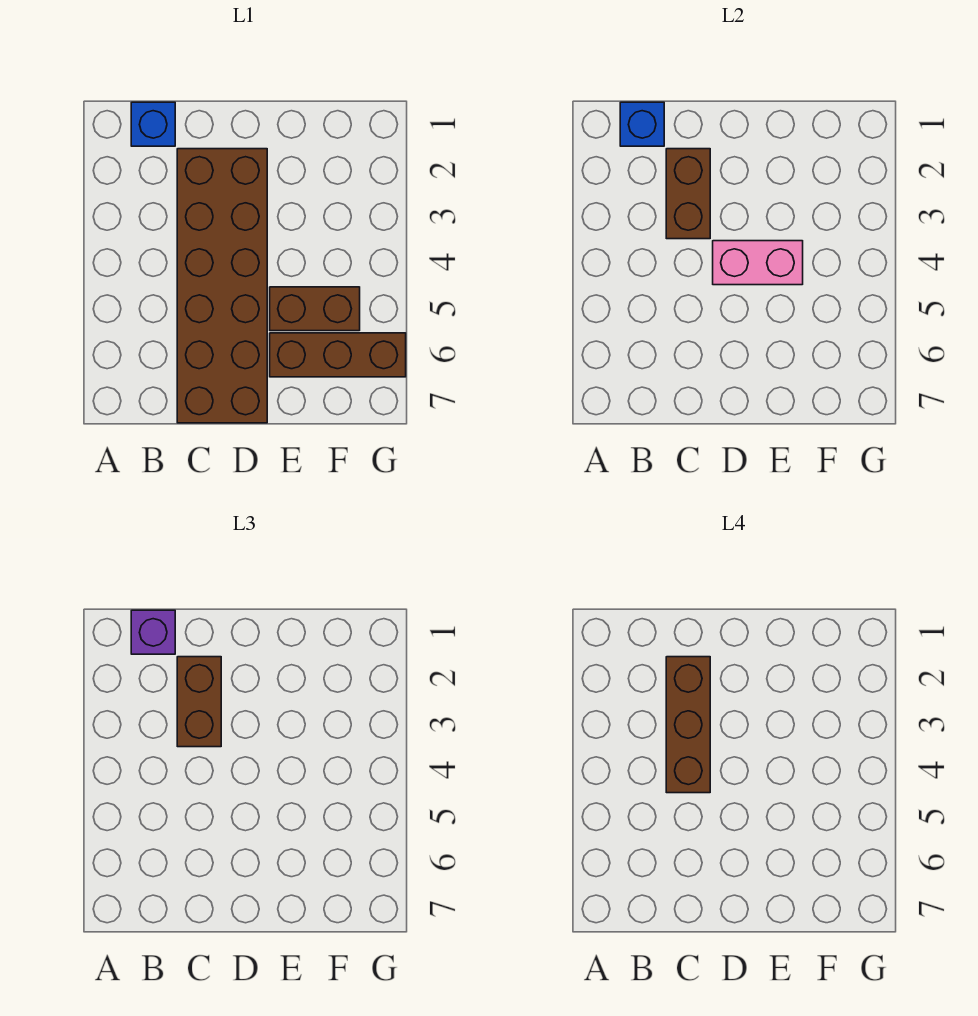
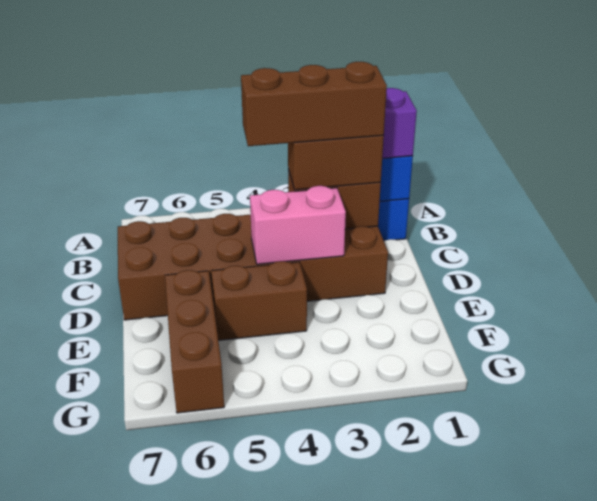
pink brick D4:E4 level 2 -> pink brick D3:D4 level 2
brown brick E5:F5 level 1 -> brown brick E4:E5 level 1

